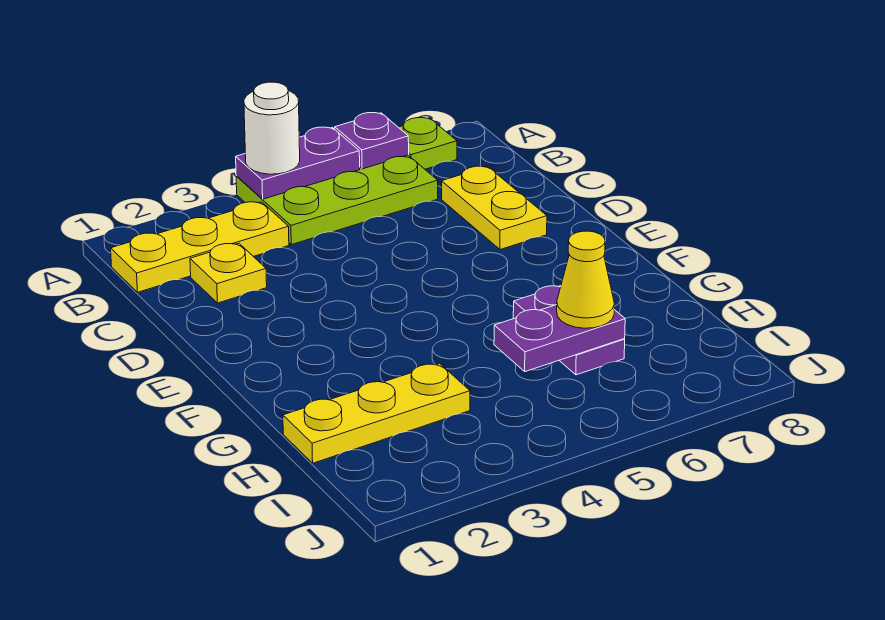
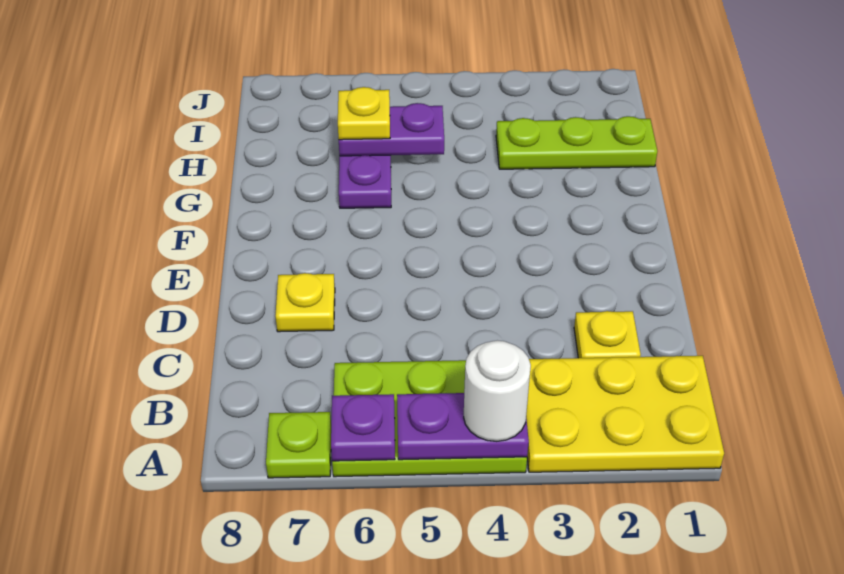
yellow plate B1:B3 level 1 -> yellow plate A1:B3 level 1
yellow plate C7:D7 level 1 -> yellow plate D7 level 1
yellow plate H1:H3 level 1 -> lime plate H1:H3 level 1
yellow cone H6 level 3 -> yellow plate H6 level 3

